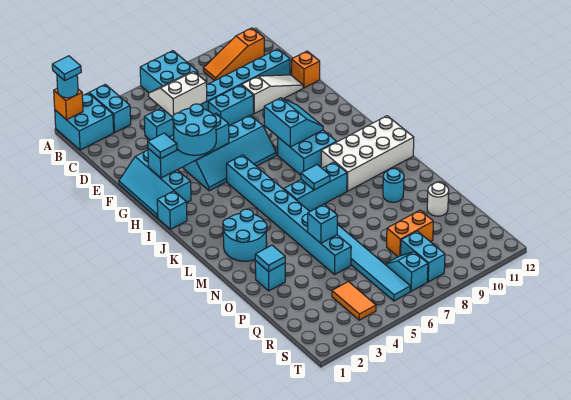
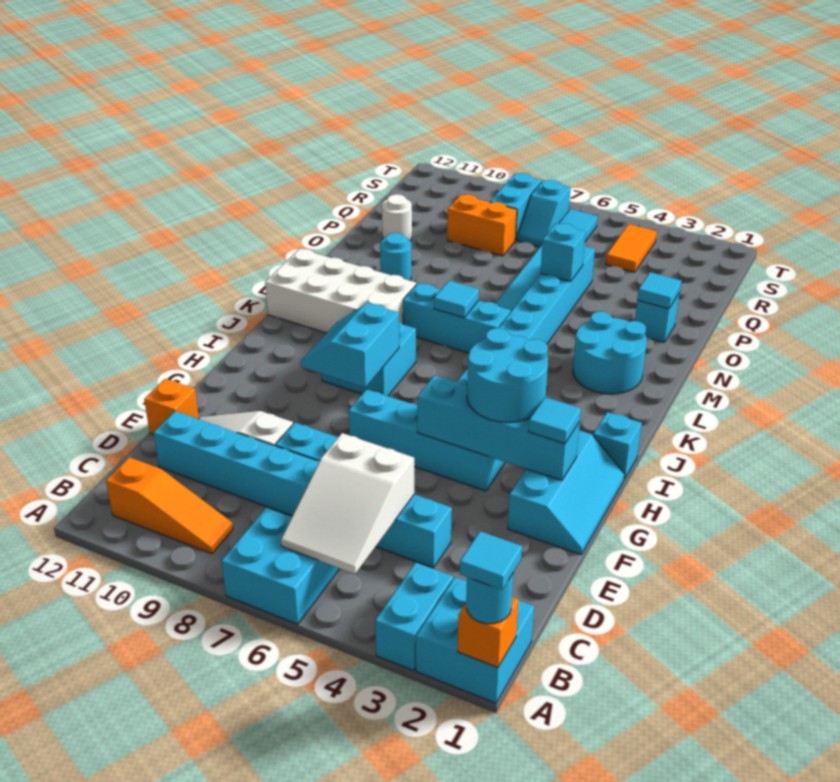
white slope C5:D6 level 2 top D -> white slope B5:D6 level 2 top D

